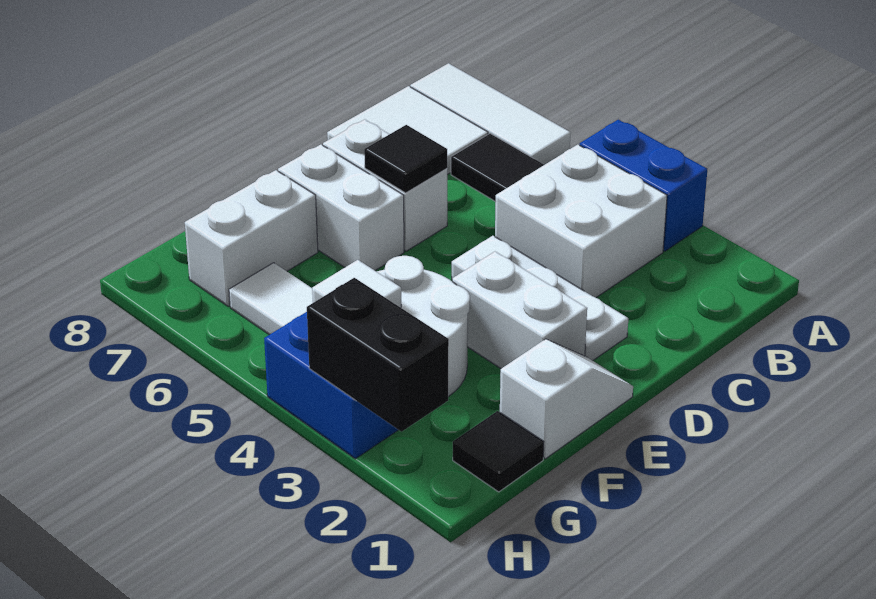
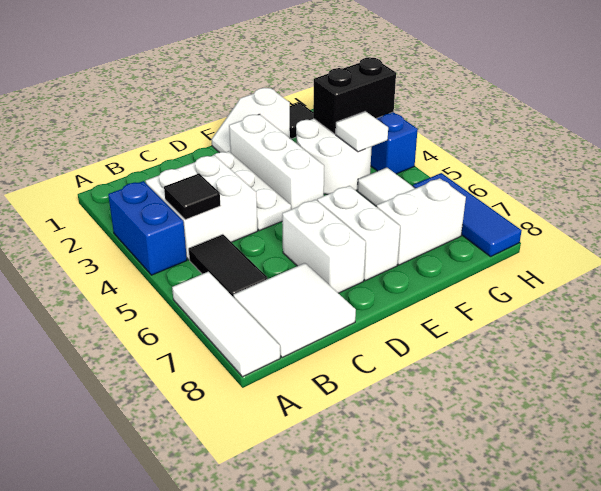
black tile D6 level 2 -> black tile B4 level 2
white brick E2:E3 level 1 -> white brick E2:E4 level 1
black brick H2:H3 level 2 -> black brick G3:H3 level 2
none -> blue tile H6:H8 level 1

